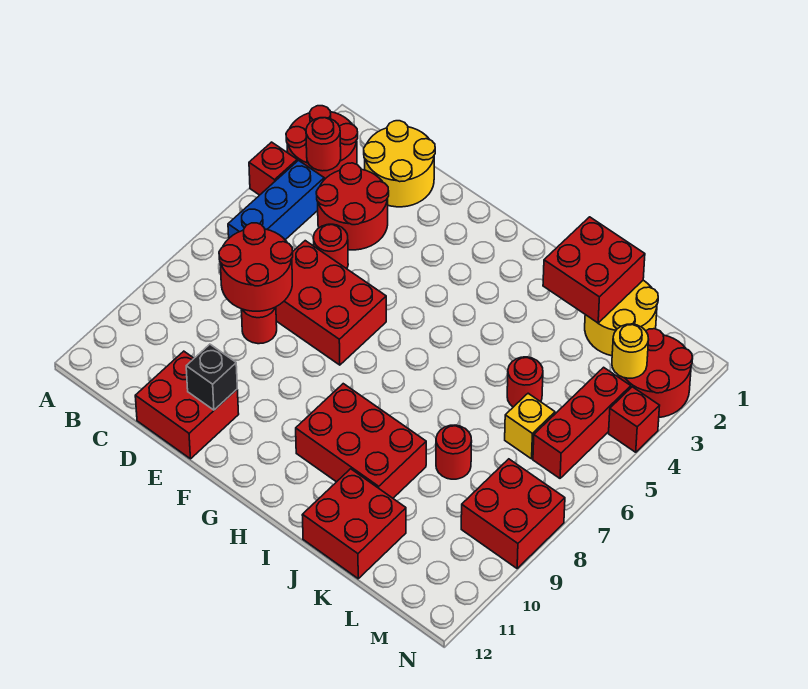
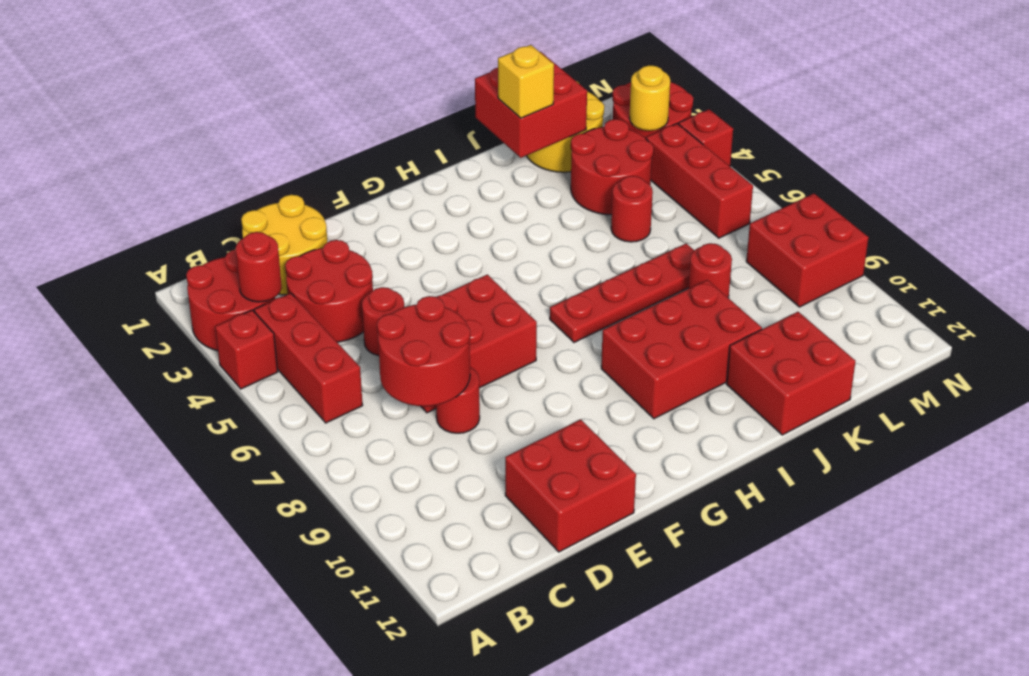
blue brick B4:B6 level 1 -> red brick B4:B6 level 1
black brick E11 level 2 -> none
none -> red plate H7:K7 level 1
none -> red round brick K3:L4 level 1
yellow brick L6 level 1 -> yellow brick J2 level 3

